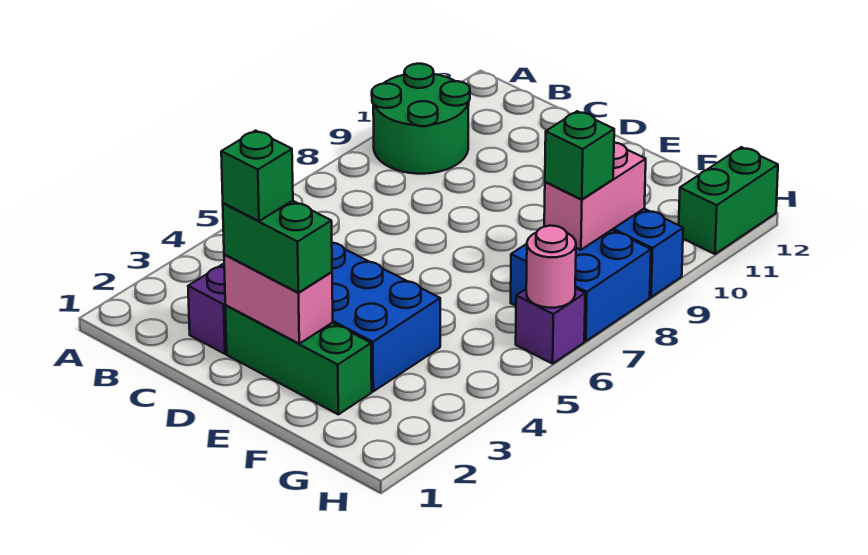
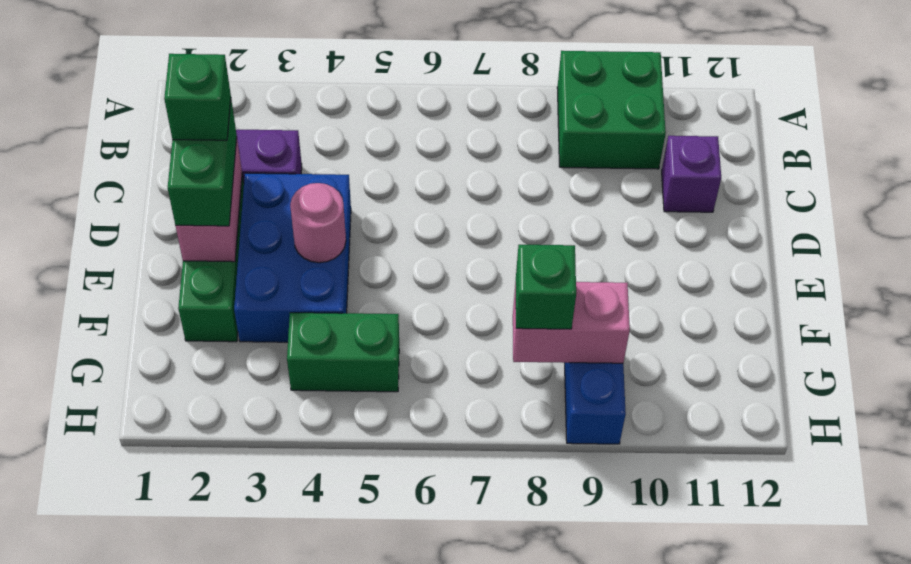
green round brick A9:B10 level 1 -> green brick A9:B10 level 1
blue brick G7:H8 level 1 -> none
purple brick H6 level 1 -> purple brick C11 level 1
pink round brick H6 level 2 -> pink round brick E4 level 2
green brick H11:H12 level 1 -> green brick G4:G5 level 1

